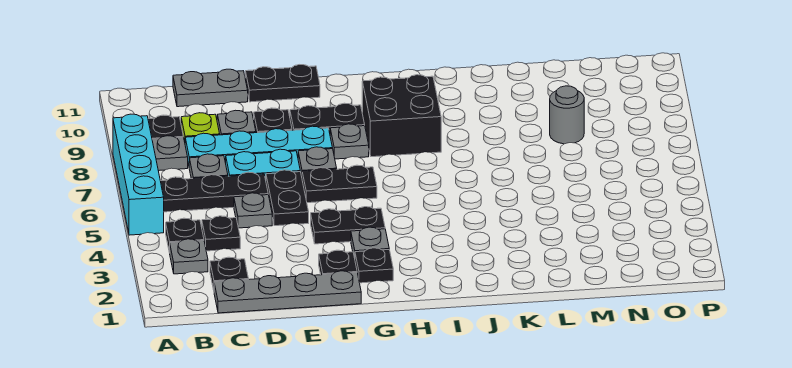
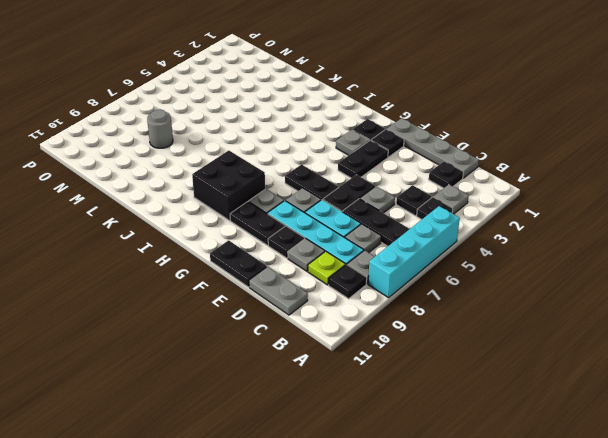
black plate F4:G4 level 1 -> black plate F3:F4 level 1

